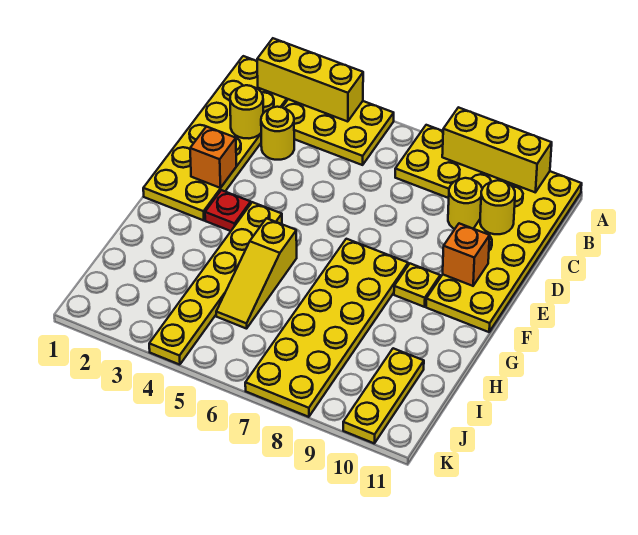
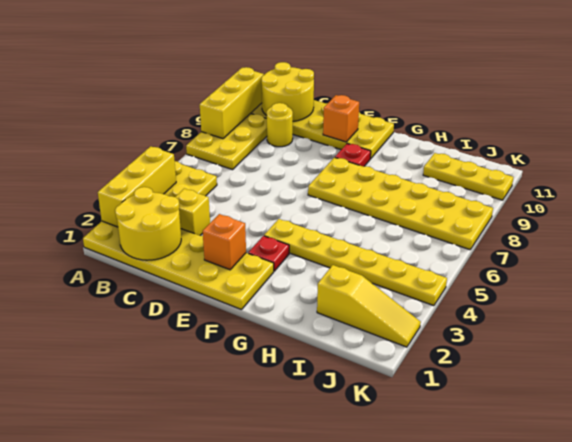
yellow round brick C2 level 2 -> yellow round brick B1:C2 level 2
yellow round brick C3 level 1 -> yellow brick C3 level 1
yellow round brick C10 level 2 -> yellow round brick B10:C11 level 2
yellow plate F9 level 1 -> red plate F9 level 1
yellow slope G5:I5 level 1 top G -> yellow slope I2:K2 level 1 top I

